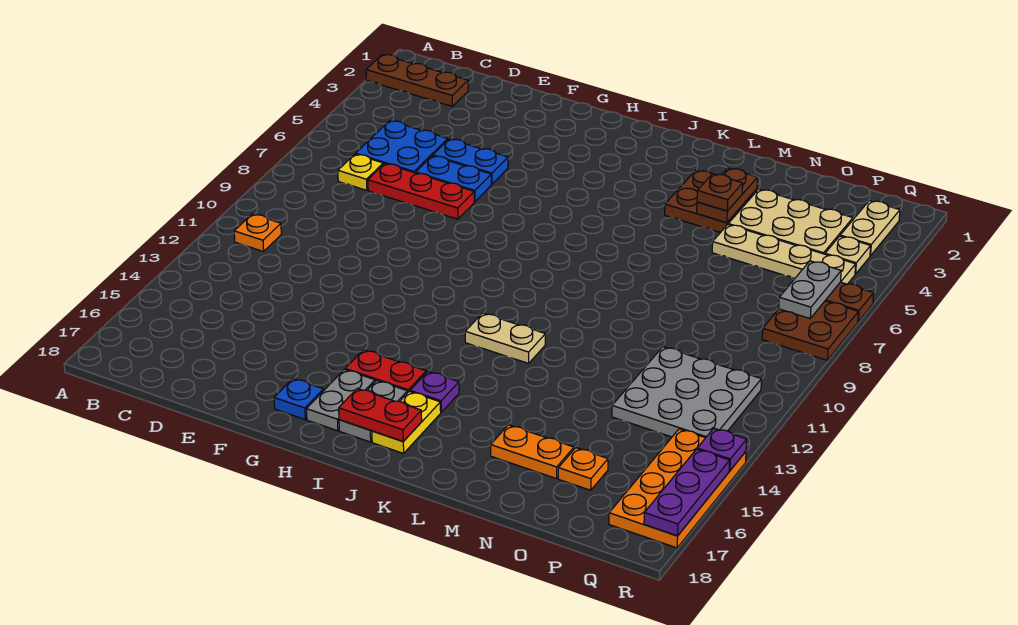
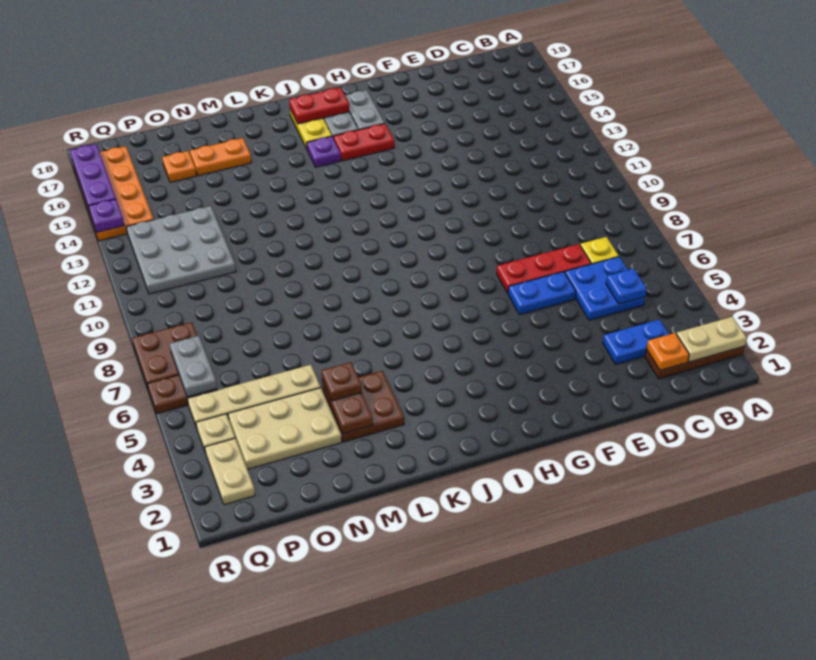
orange plate B11 level 1 -> orange plate C2 level 2
blue plate E5:F5 level 1 -> blue plate C3:D3 level 1
blue plate G17 level 1 -> blue plate C5 level 2
tan plate J12:K12 level 1 -> tan plate A2:B2 level 2

